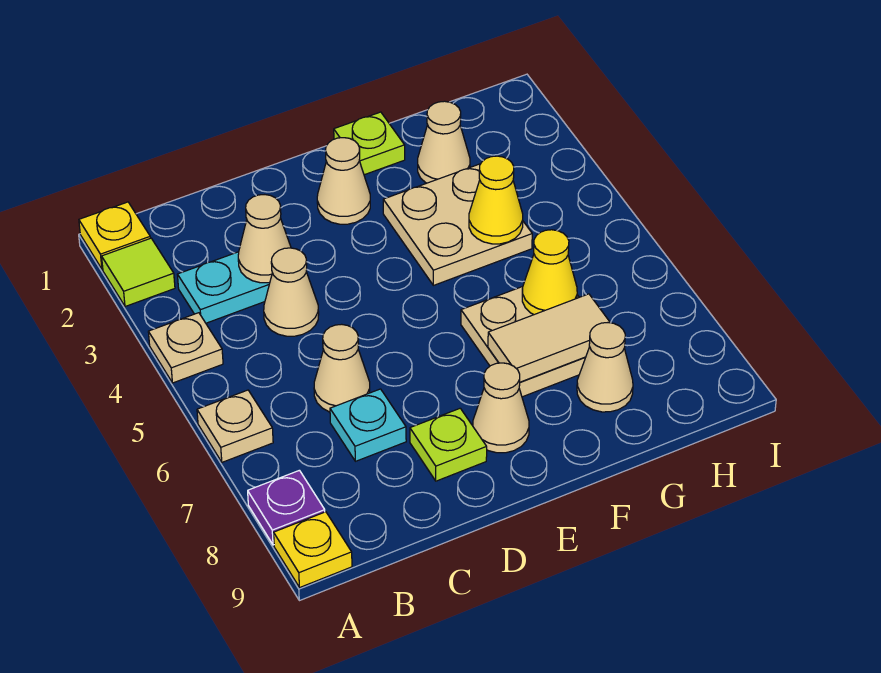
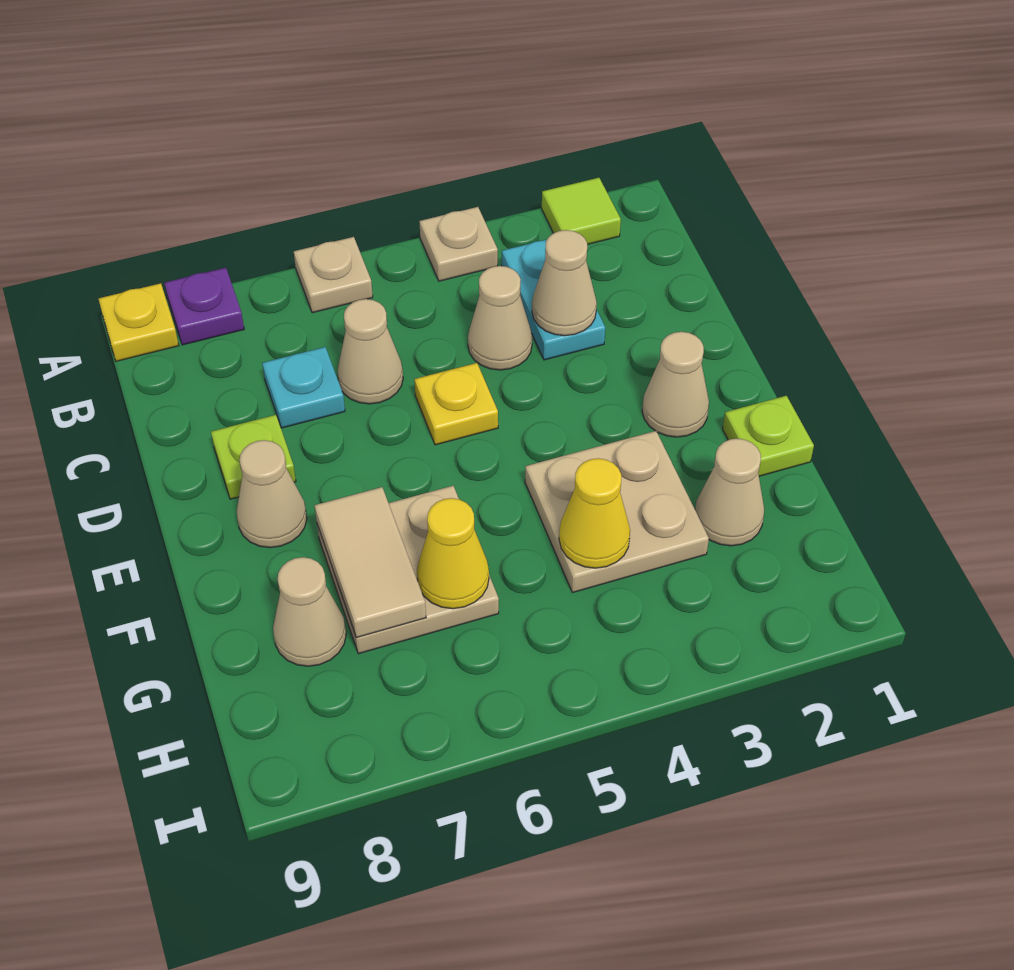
yellow plate A1 level 1 -> yellow plate D5 level 1

